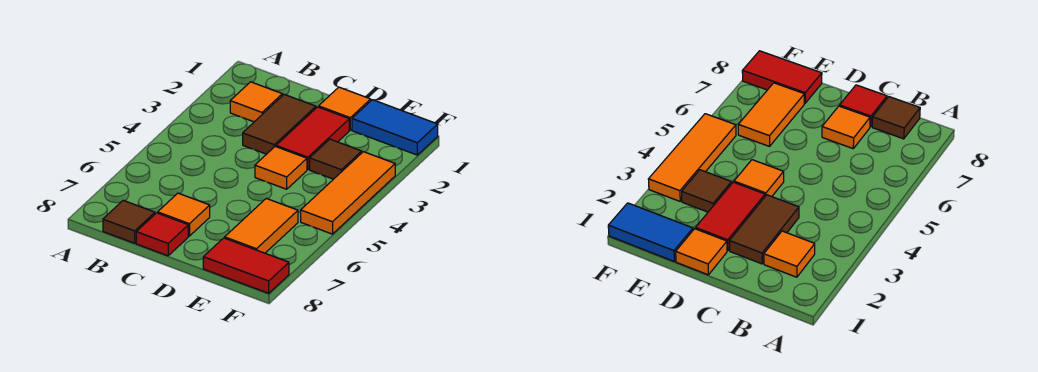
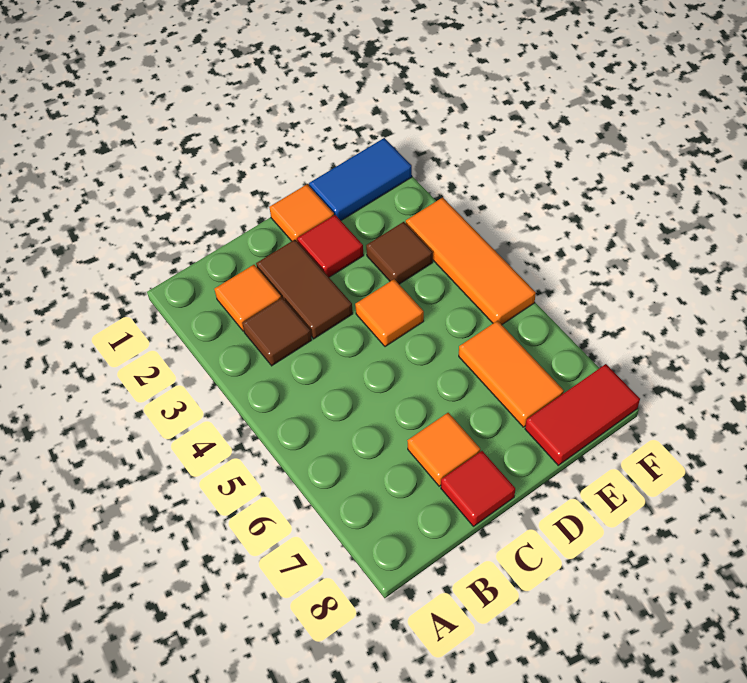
brown tile B8 level 1 -> brown tile B3 level 1
red tile D2:D3 level 1 -> red tile D2 level 1

